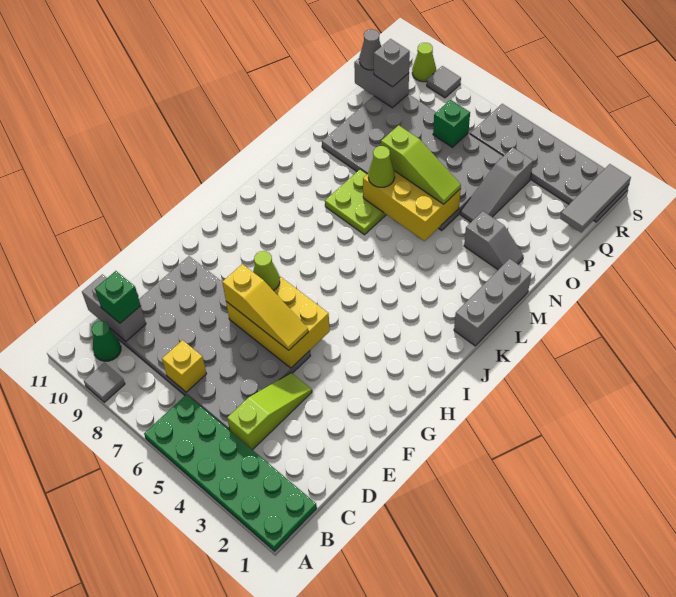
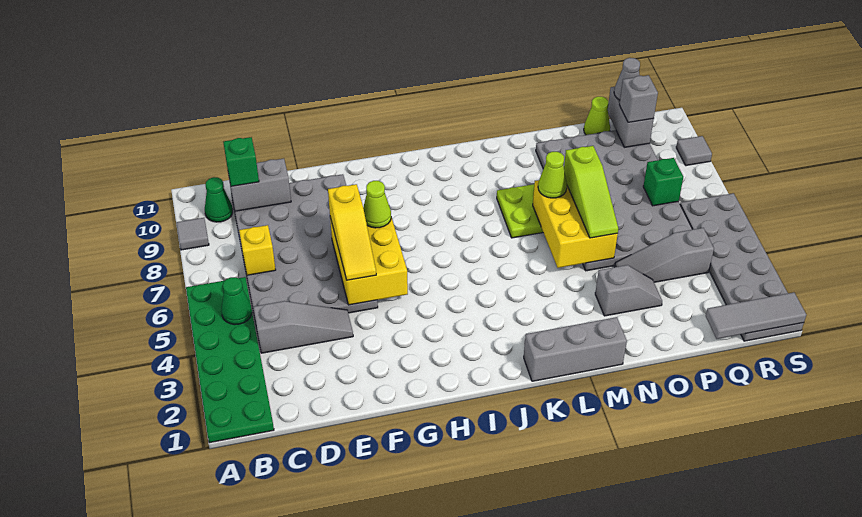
none -> green cone B5 level 2
lime slope C4:E4 level 1 top C -> grey slope C4:E4 level 1 top C
grey brick C10:C11 level 2 -> grey brick C10:D10 level 2
grey slope N2:N3 level 1 top 3 -> grey slope N3:O3 level 1 top N
lime cone S10 level 1 -> lime cone P11 level 1

